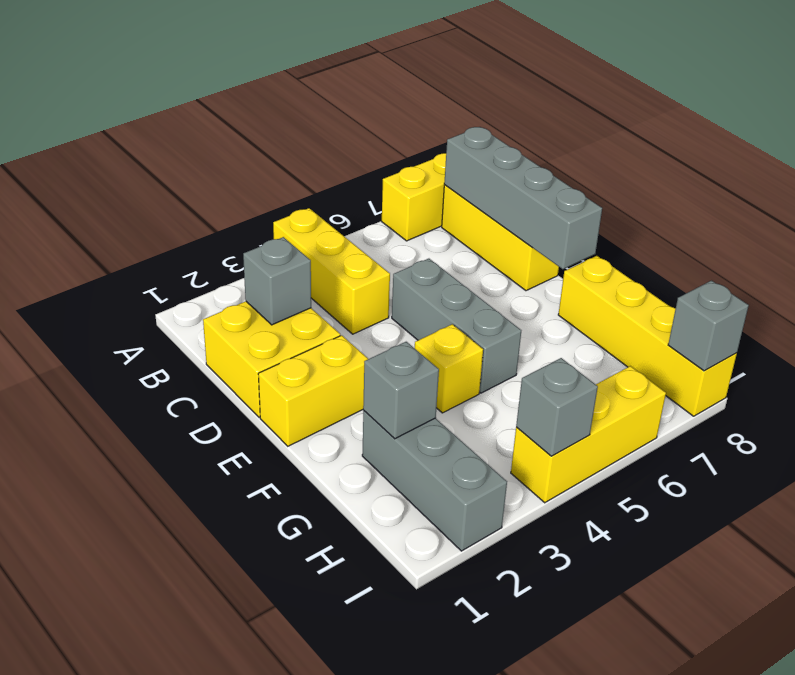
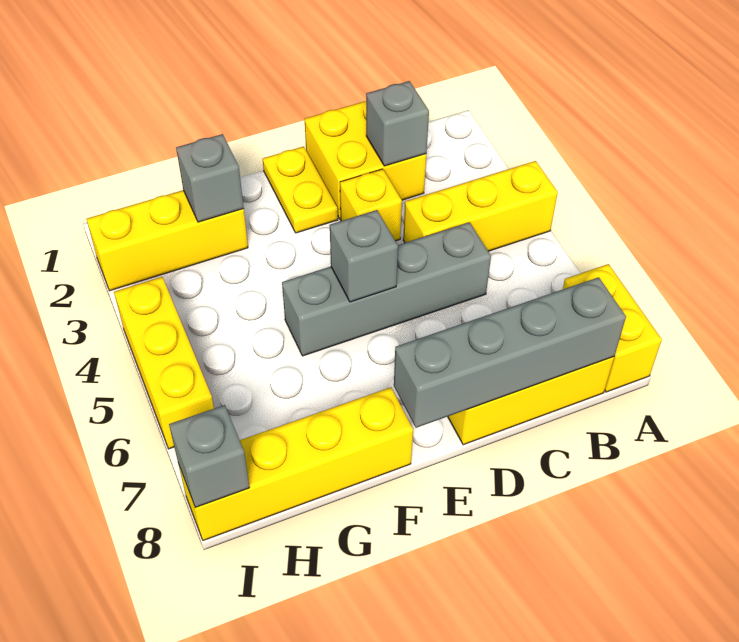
grey brick D5:F5 level 1 -> grey brick C5:F5 level 1
yellow brick E1:E2 level 1 -> yellow plate E1:E2 level 1
yellow brick F4 level 1 -> yellow brick D3 level 1
grey brick G2:I2 level 1 -> yellow brick G2:I2 level 1
grey brick I4 level 2 -> grey brick E5 level 2

